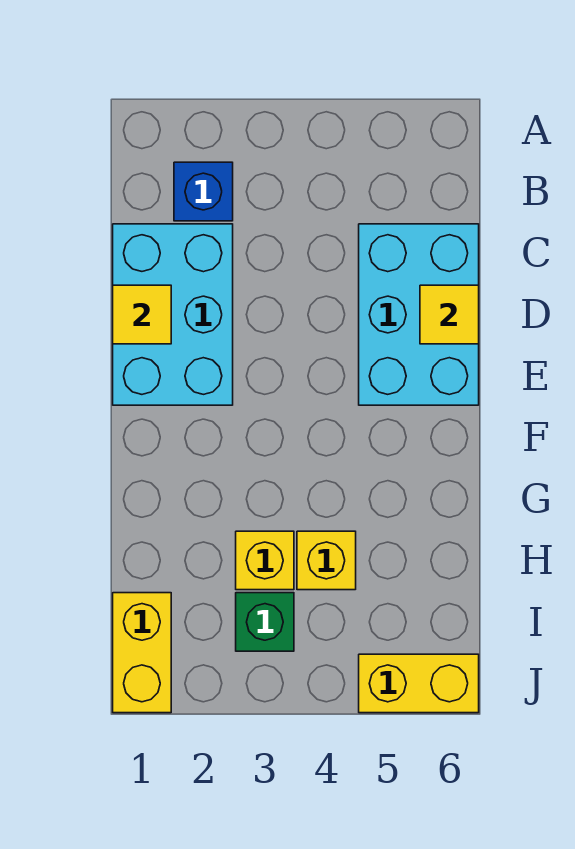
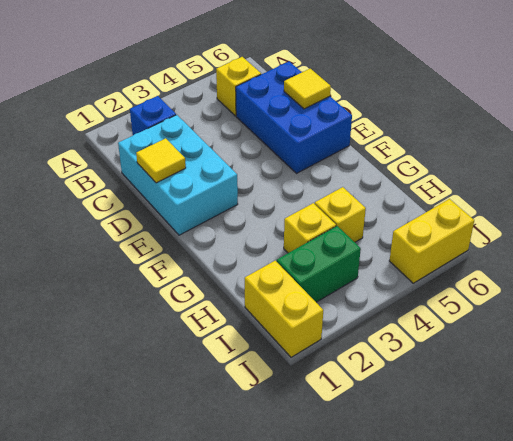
none -> yellow brick B5 level 1
cyan brick C5:E6 level 1 -> blue brick C5:E6 level 1
green brick I3 level 1 -> green brick I2:I3 level 1

